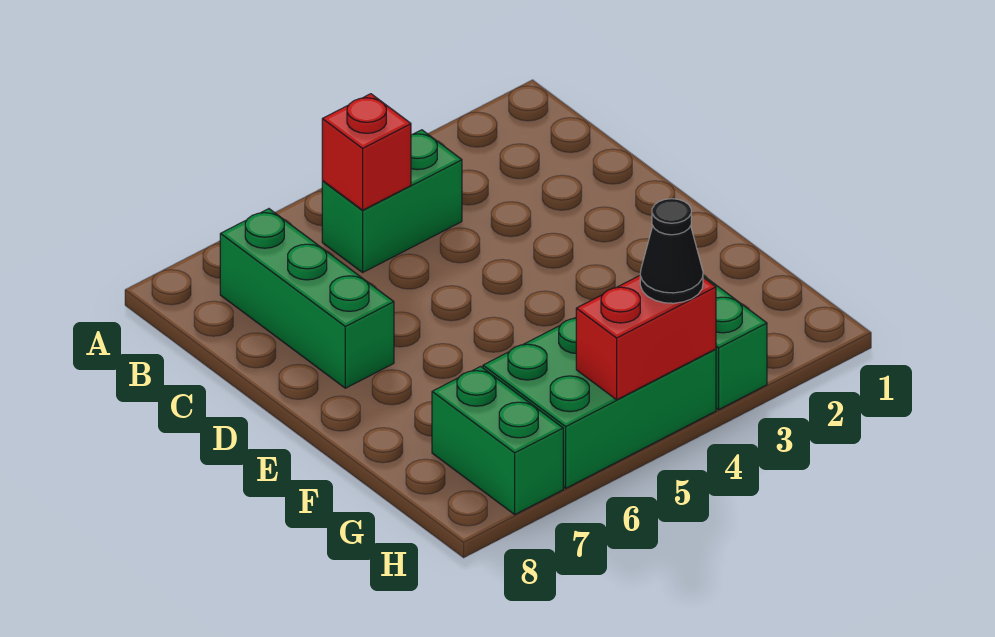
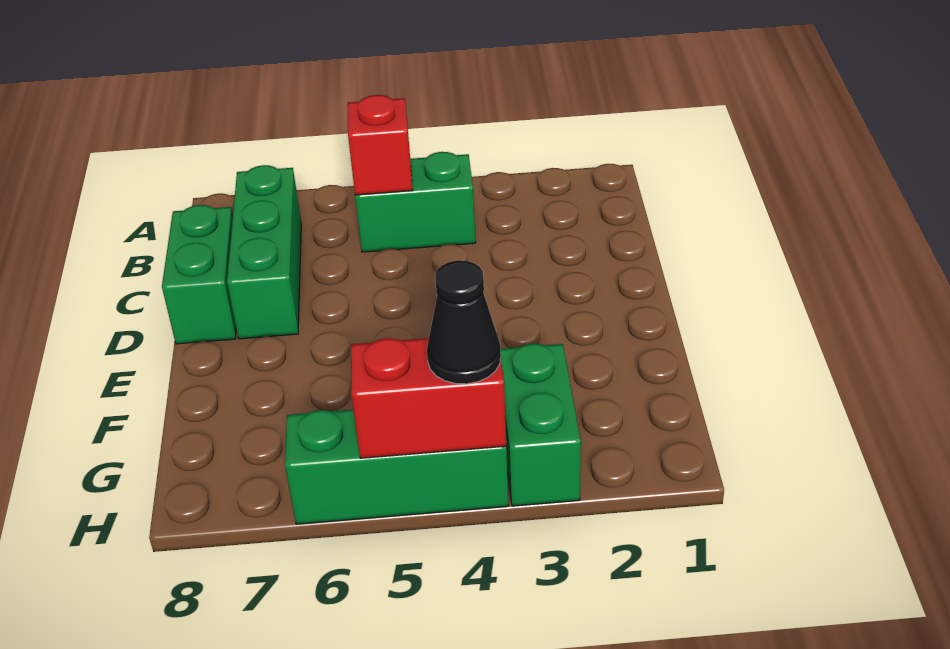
green brick G4:H6 level 1 -> green brick H4:H6 level 1
green brick G7:H7 level 1 -> green brick C8:D8 level 1

